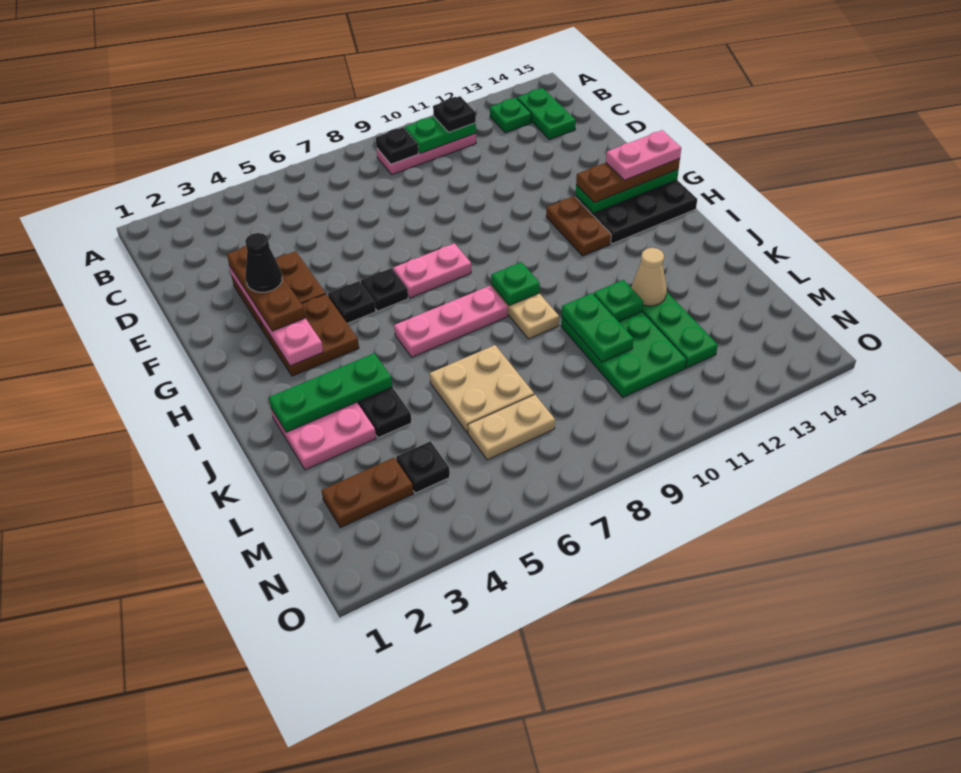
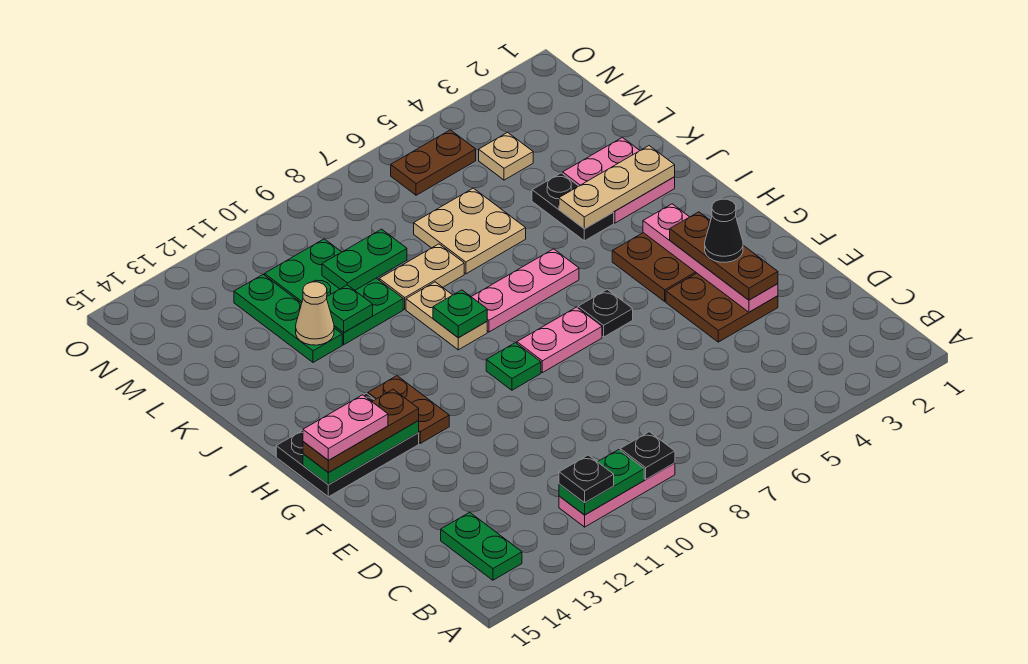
green plate B13 level 1 -> green plate G9 level 1
black plate G5 level 1 -> none
green plate J2:J4 level 2 -> tan plate J2:J4 level 2
green plate K10:L10 level 2 -> green plate L9:L10 level 2
brown plate M2:M3 level 1 -> brown plate N5:N6 level 1
black plate M4 level 1 -> tan plate M4 level 1
tan plate M6:M7 level 1 -> tan plate K8:K9 level 1

